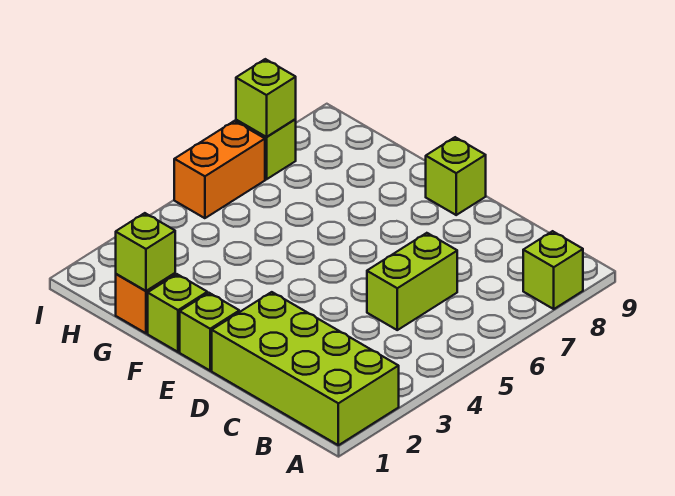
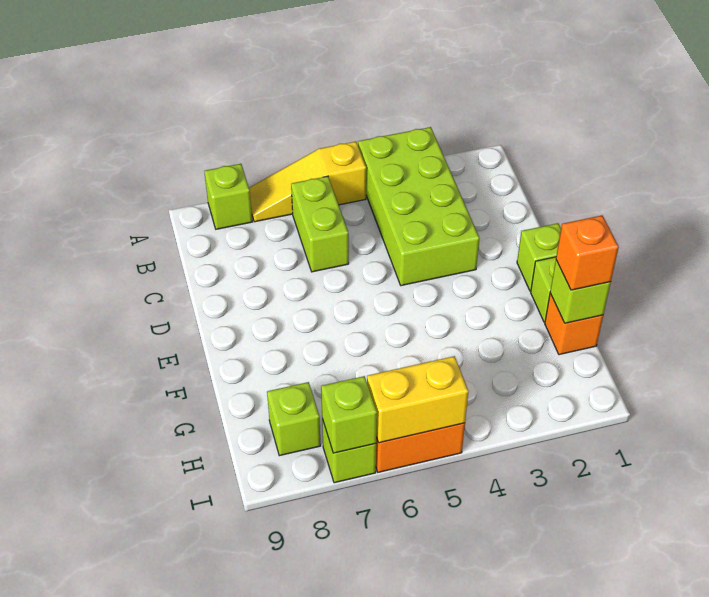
lime brick A1:D2 level 1 -> lime brick A3:D4 level 1
none -> yellow slope A5:A7 level 1 top 5
lime brick C5:C6 level 1 -> lime brick B6:C6 level 1
lime brick E9 level 1 -> lime brick H8 level 1
none -> orange brick G1 level 3
none -> yellow brick I5:I6 level 2

